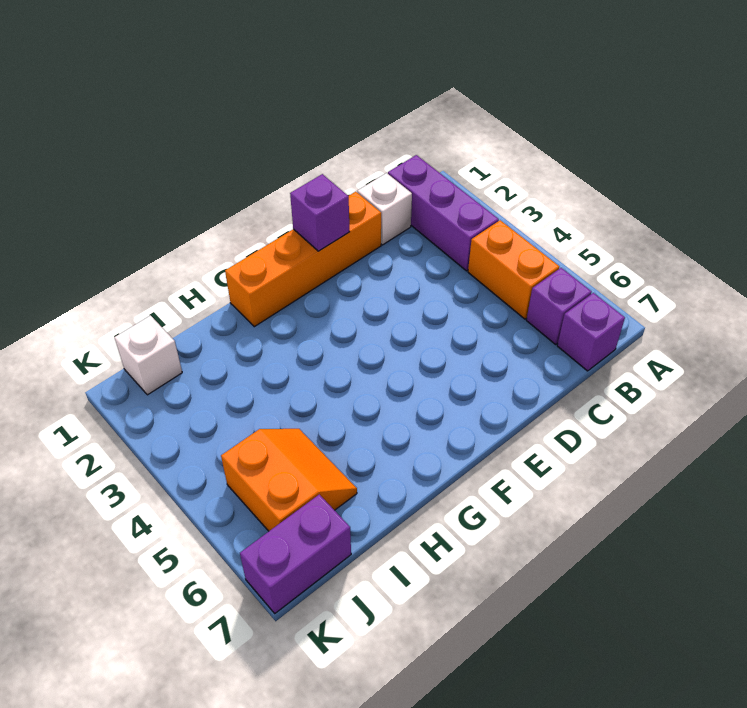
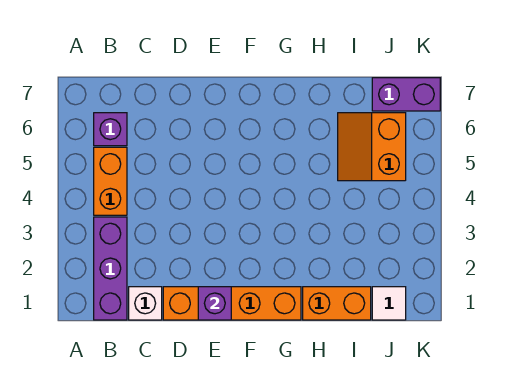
purple brick B7 level 1 -> none
none -> orange brick H1:I1 level 1
white brick J1 level 1 -> white tile J1 level 1

